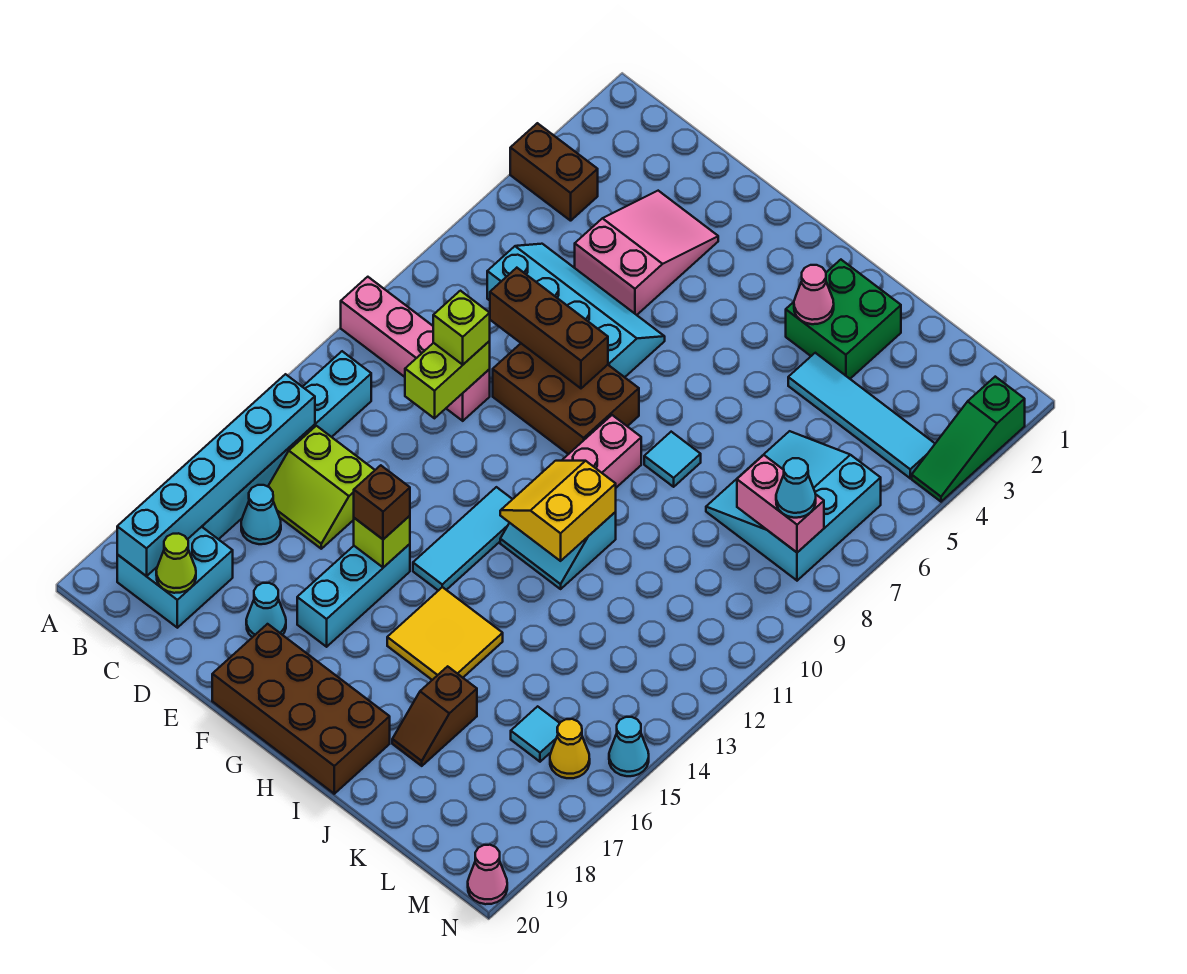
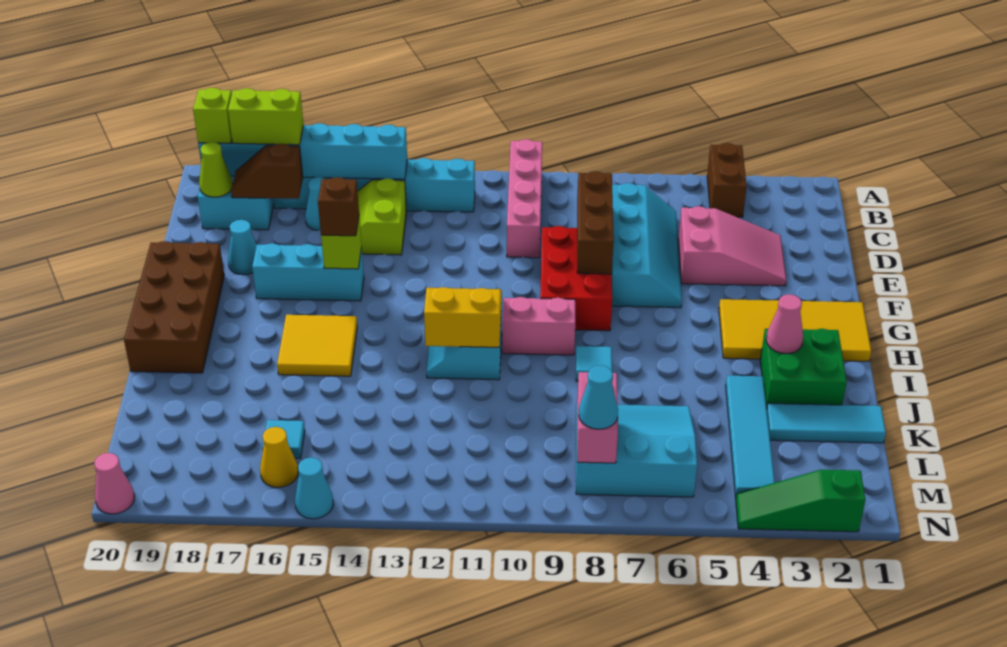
lime brick D10:D11 level 2 -> lime brick B17:B18 level 3
lime brick D10 level 3 -> lime brick B19 level 3
brown brick E8:G9 level 1 -> red brick E8:G9 level 1
none -> yellow tile G1:H4 level 1
cyan tile G12:G14 level 1 -> cyan tile K1:K3 level 1
brown slope J17:J18 level 1 top 17 -> brown slope C17:C18 level 2 top 17

